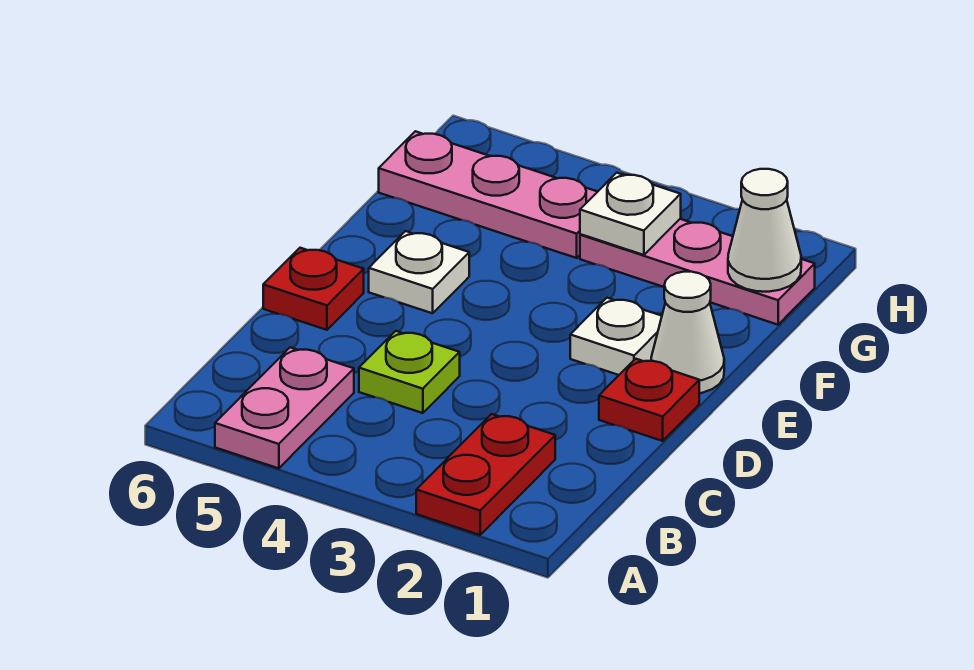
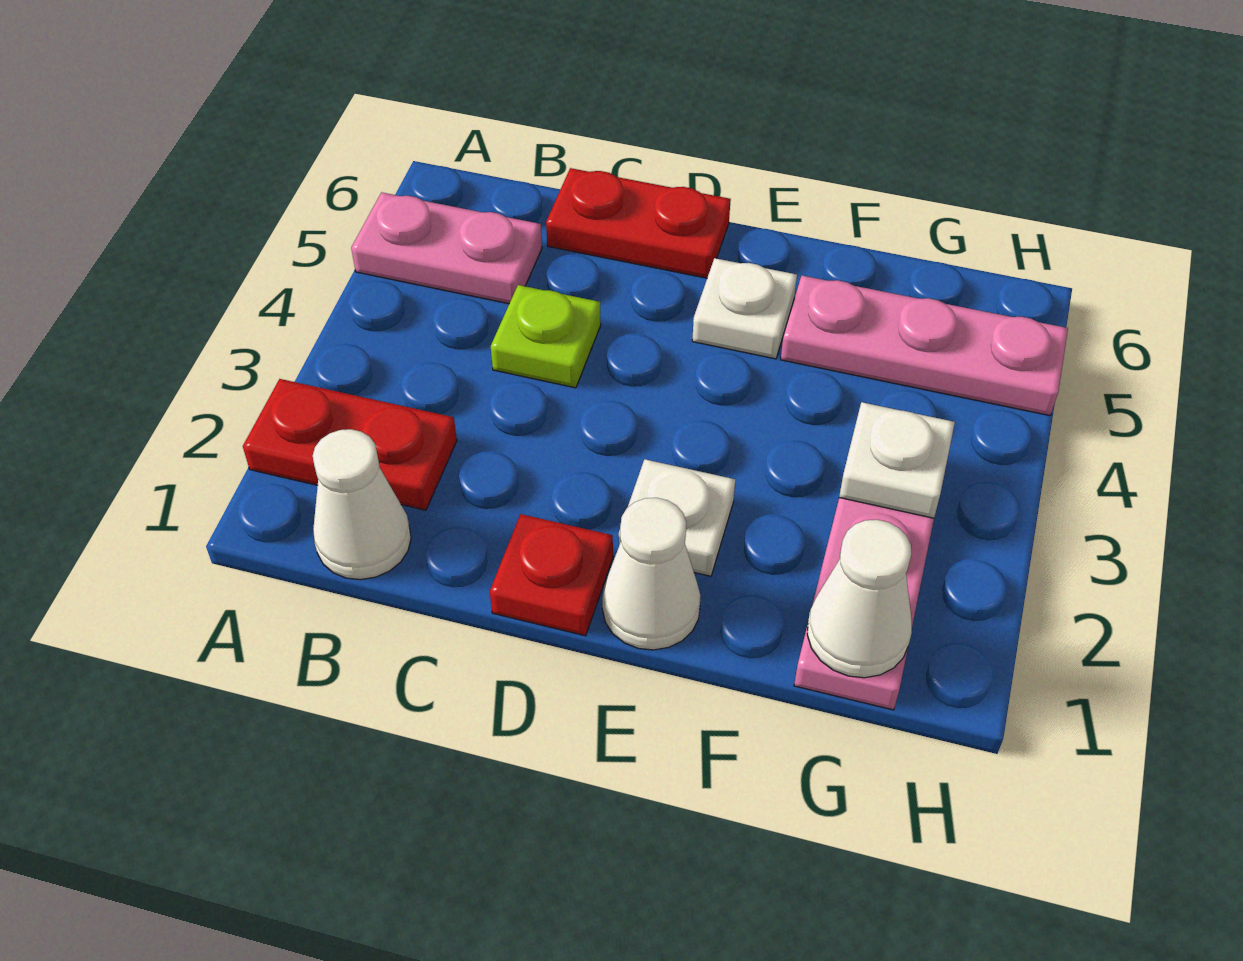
none -> white cone B1 level 1
red plate D6 level 1 -> red plate C6:D6 level 1
pink plate G4:G6 level 1 -> pink plate F5:H5 level 1

